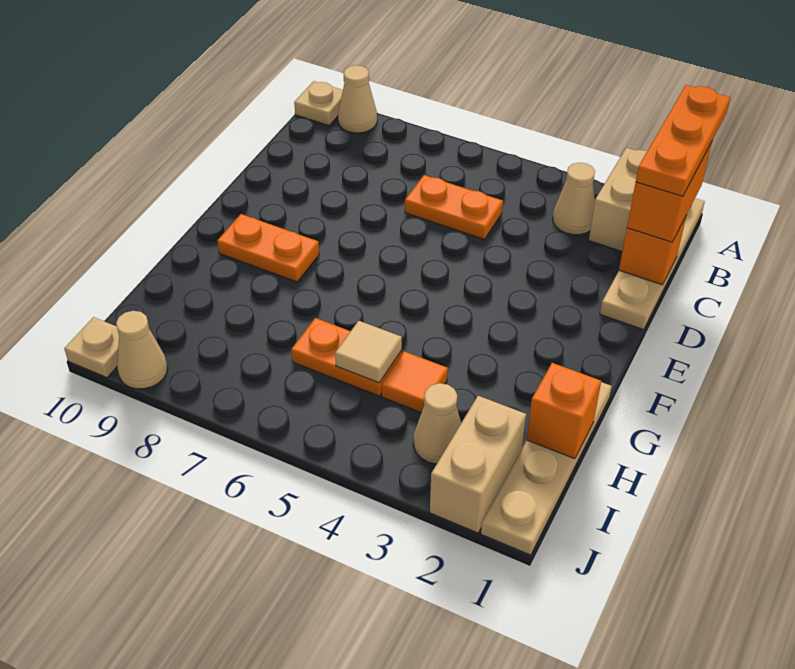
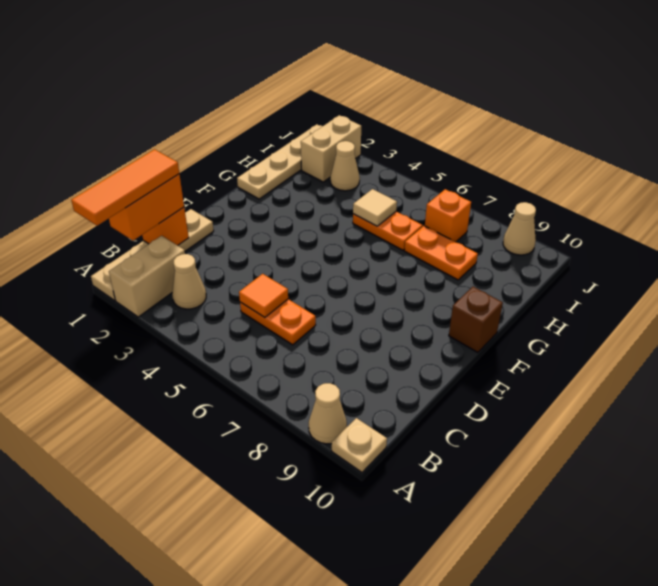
orange plate A1:C1 level 4 -> orange tile A1:C1 level 4
orange plate F8:F9 level 1 -> orange plate H7:H8 level 1
none -> brown brick F10 level 1
orange brick H1 level 2 -> orange brick I7 level 1
orange tile H4 level 1 -> orange tile C5 level 2
tan plate J10 level 1 -> none

